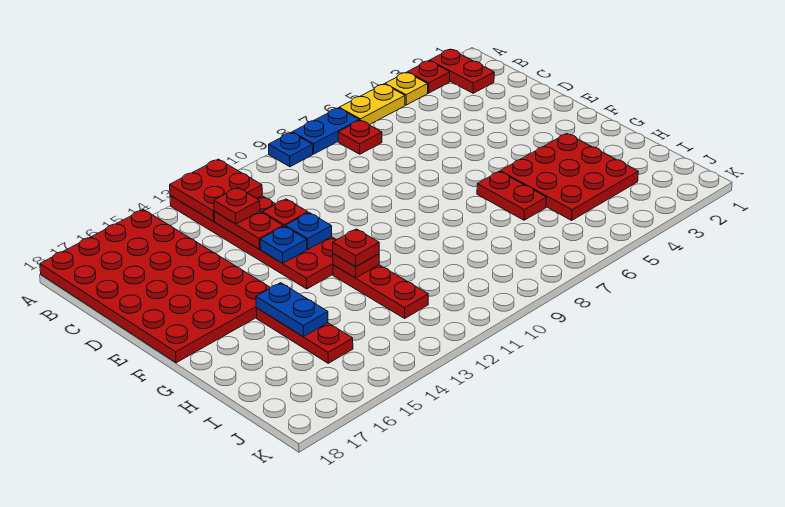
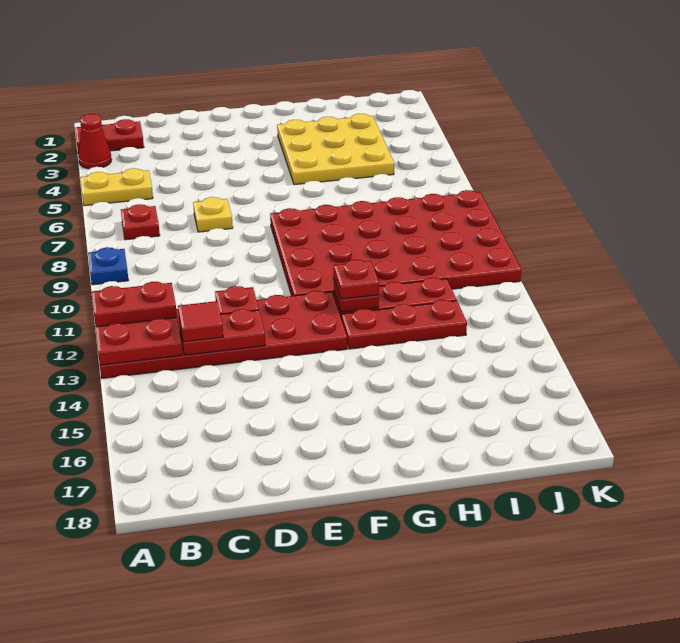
red plate A3 level 1 -> red cone A3 level 1
yellow plate A4 level 1 -> yellow plate D7 level 1
yellow plate A5:A6 level 1 -> yellow plate A5:B5 level 1
blue plate A7:A8 level 1 -> none
red plate A15:F18 level 1 -> red plate F8:K11 level 1
red plate C13 level 3 -> red tile C13 level 3
blue plate E12 level 2 -> none
blue plate E13 level 2 -> none
red plate G3:I5 level 1 -> yellow plate G3:I5 level 1
red plate G6:H6 level 1 -> red plate A12:B12 level 3
red plate G15:I15 level 1 -> red plate G13:I13 level 1
blue plate G15:H15 level 2 -> none

